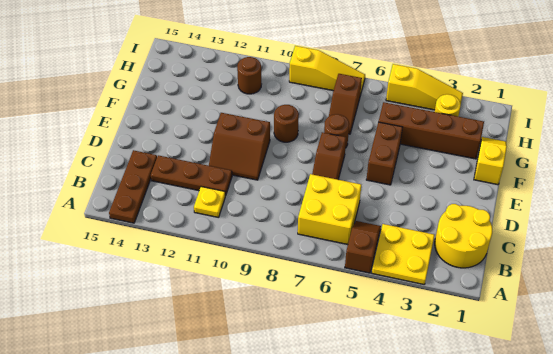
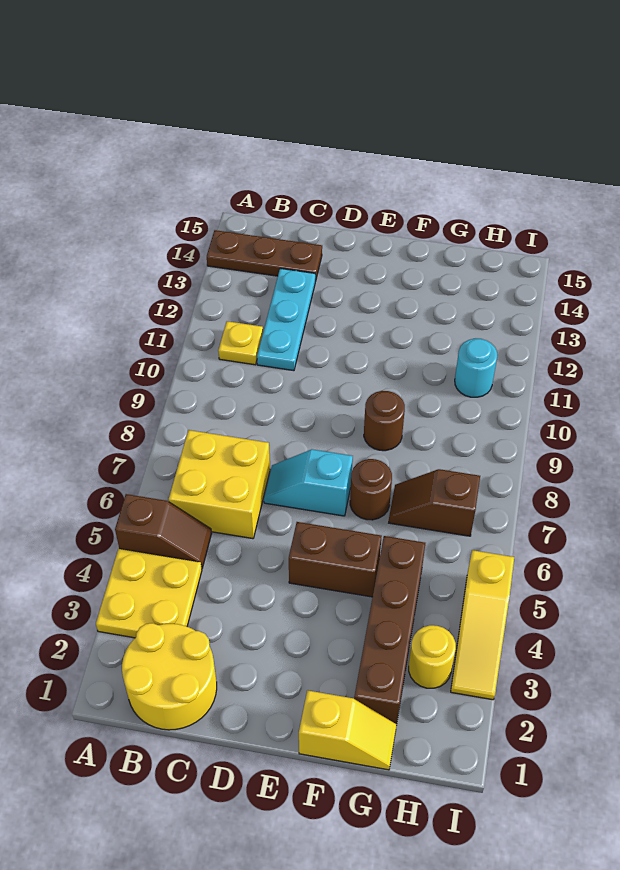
brown plate C11:C13 level 1 -> cyan plate C11:C13 level 1
brown slope D7:E7 level 1 top E -> cyan slope D7:E7 level 1 top E
brown slope D10:E11 level 1 top E -> none
brown round brick H11 level 1 -> cyan round brick H11 level 1
yellow slope I7:I9 level 1 top 9 -> none

